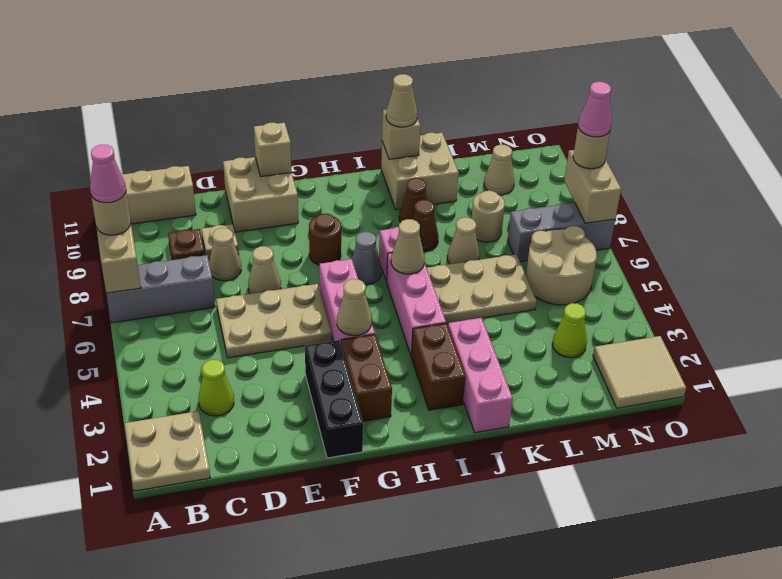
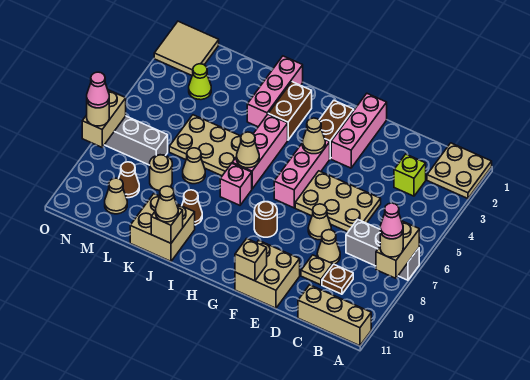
lime cone C3 level 1 -> lime brick C3 level 1
black brick F1:F3 level 1 -> pink brick F1:F3 level 1
grey cone H7 level 1 -> none
brown cone J8 level 1 -> brown cone M9 level 1
tan round brick M5:N6 level 1 -> none

